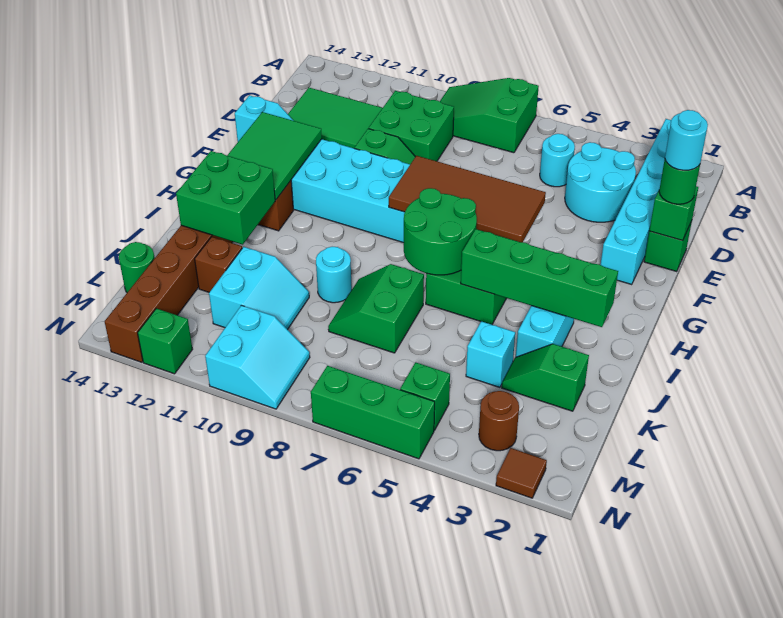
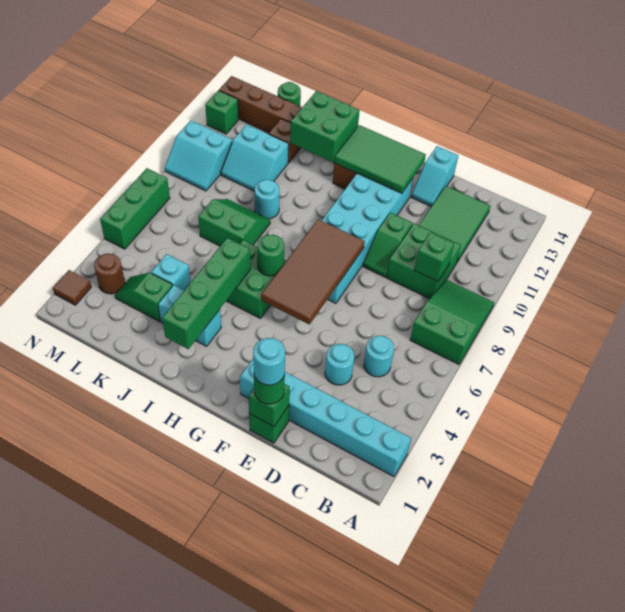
cyan round brick C3:D4 level 1 -> cyan round brick D4 level 1
green round brick H6:I7 level 2 -> green round brick H6 level 2
green slope K2:K3 level 1 top 2 -> green slope K3:L3 level 1 top K
green brick M5 level 1 -> green brick C9 level 2

